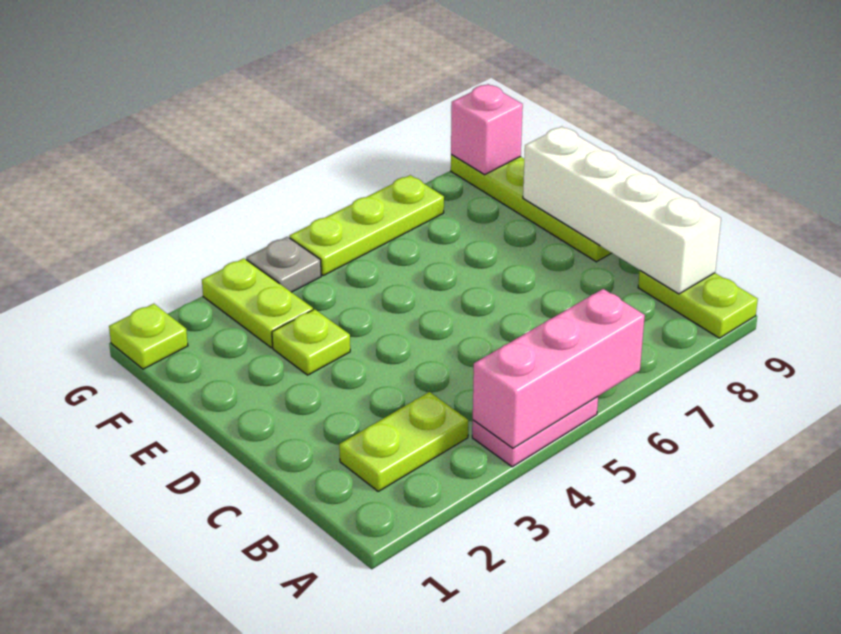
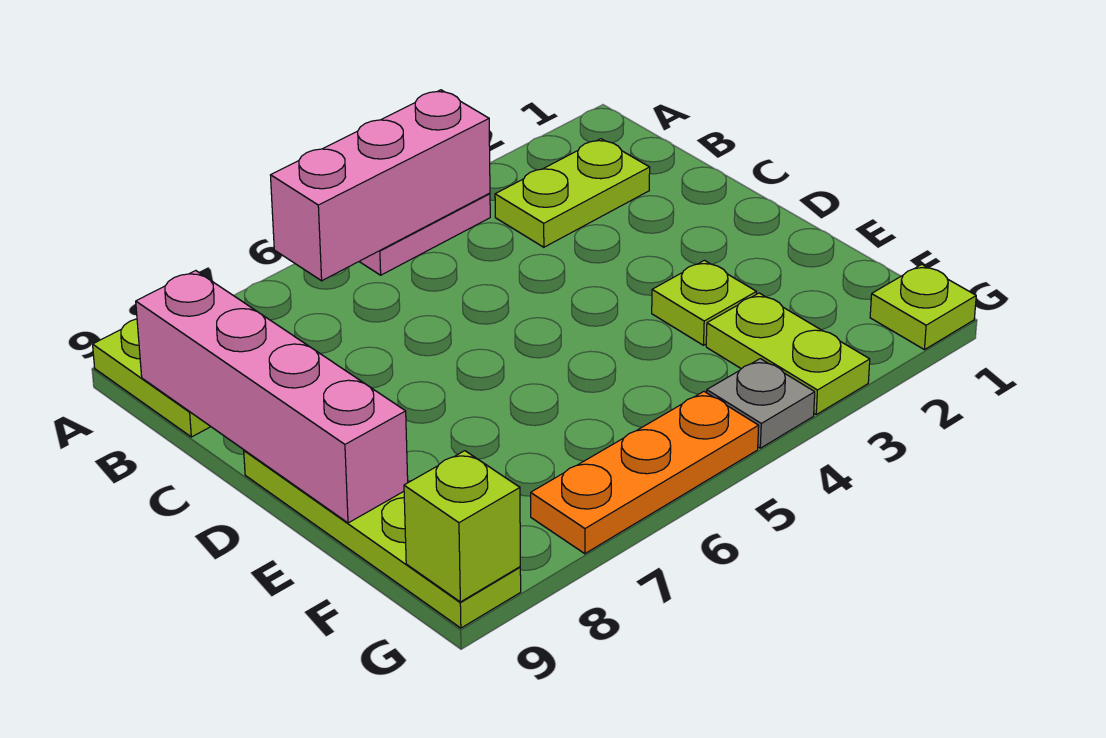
white brick B9:E9 level 2 -> pink brick B9:E9 level 2
lime plate G5:G7 level 1 -> orange plate G5:G7 level 1
pink brick G9 level 2 -> lime brick G9 level 2

